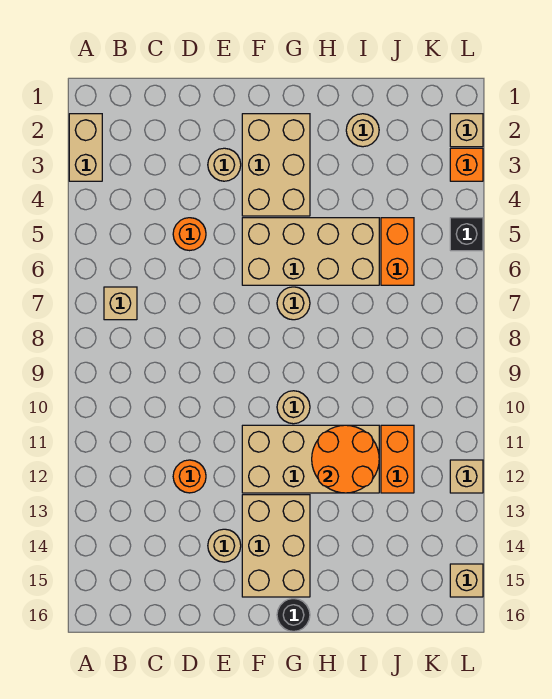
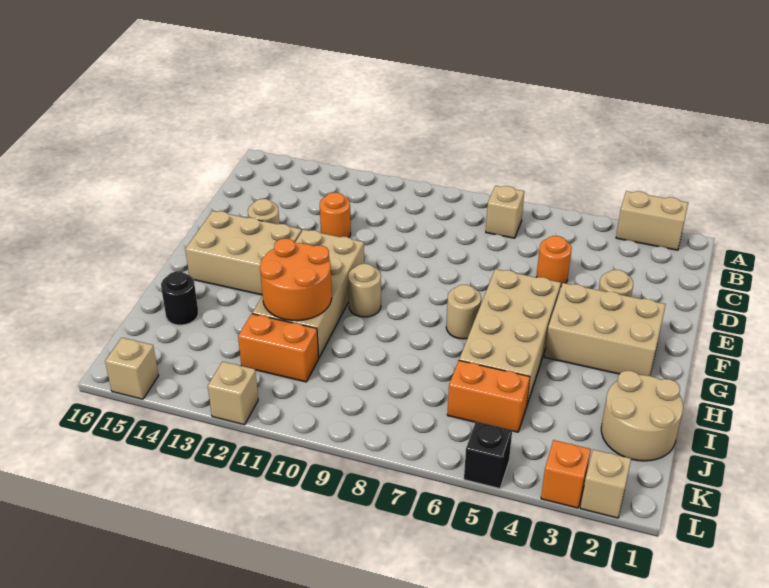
black round brick G16 level 1 -> black round brick I15 level 1
tan round brick I2 level 1 -> tan round brick I1:J2 level 1

